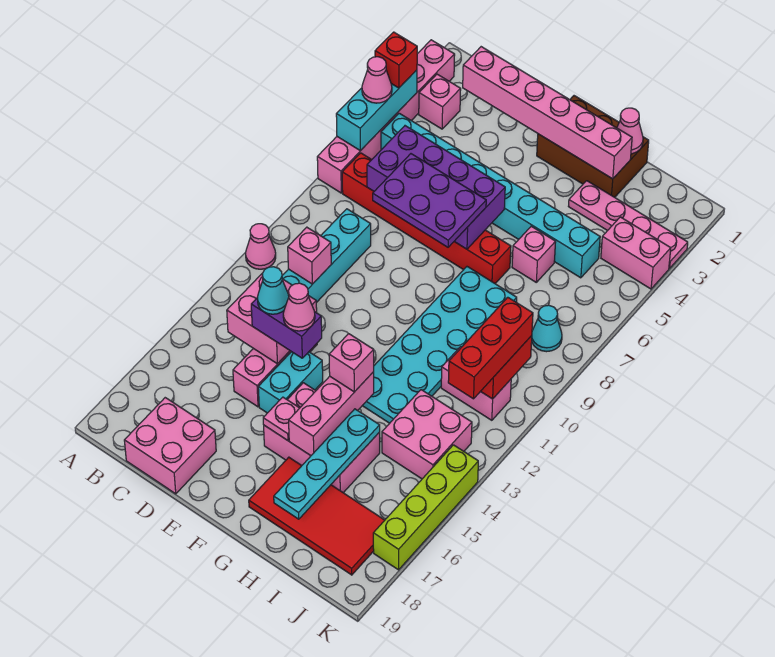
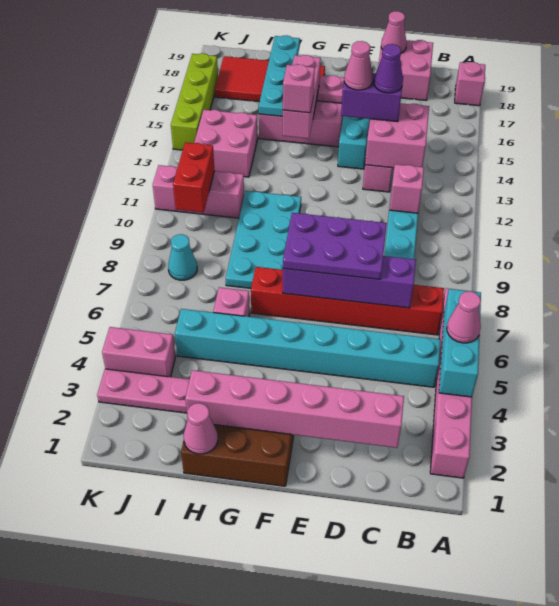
red brick A4 level 3 -> none
pink cone A11 level 1 -> pink cone D19 level 2
pink brick B3 level 1 -> pink brick A18 level 1
purple brick C6:F7 level 2 -> purple brick C7:F7 level 2
cyan cone D14 level 4 -> purple cone D14 level 4
cyan plate G8:H13 level 1 -> cyan plate G8:H11 level 1
pink brick I11:J11 level 1 -> pink brick I11:K11 level 1
red brick J10:J12 level 3 -> none

